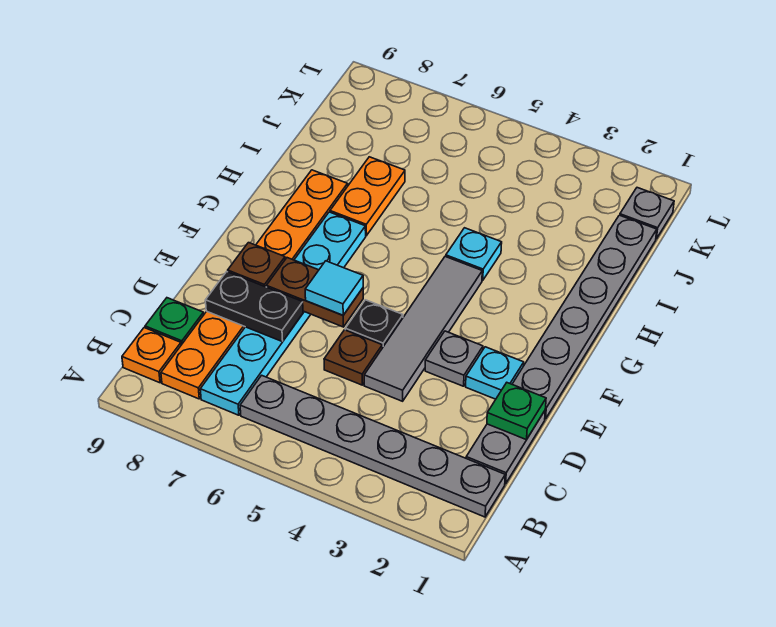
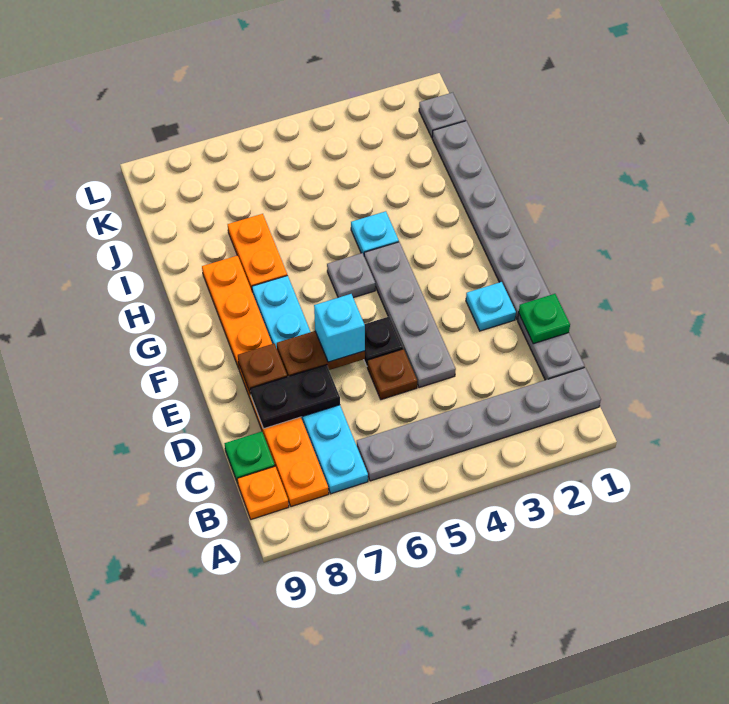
grey tile D4:G4 level 1 -> grey plate D4:G4 level 1
grey plate E3 level 1 -> grey plate G5 level 1
cyan tile E6 level 3 -> cyan brick E6 level 3

